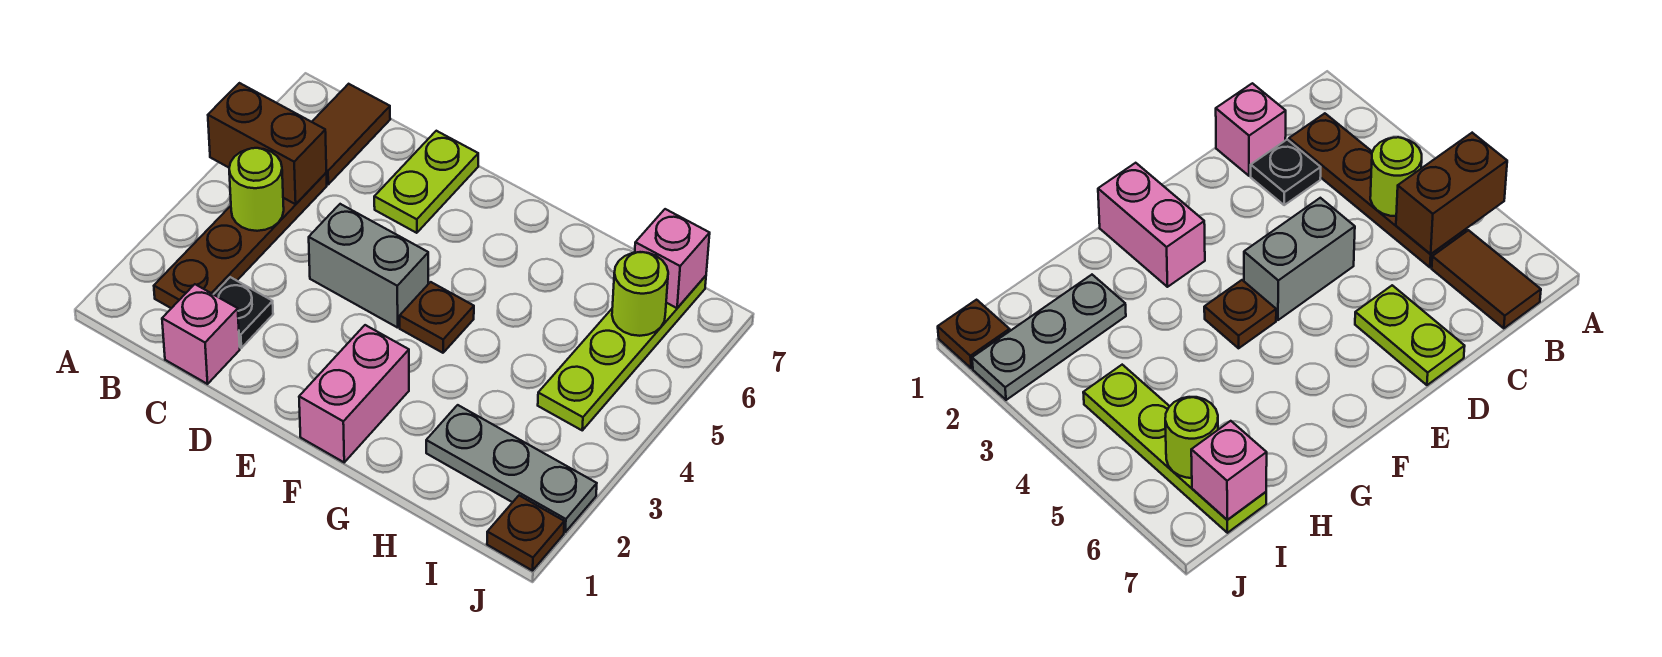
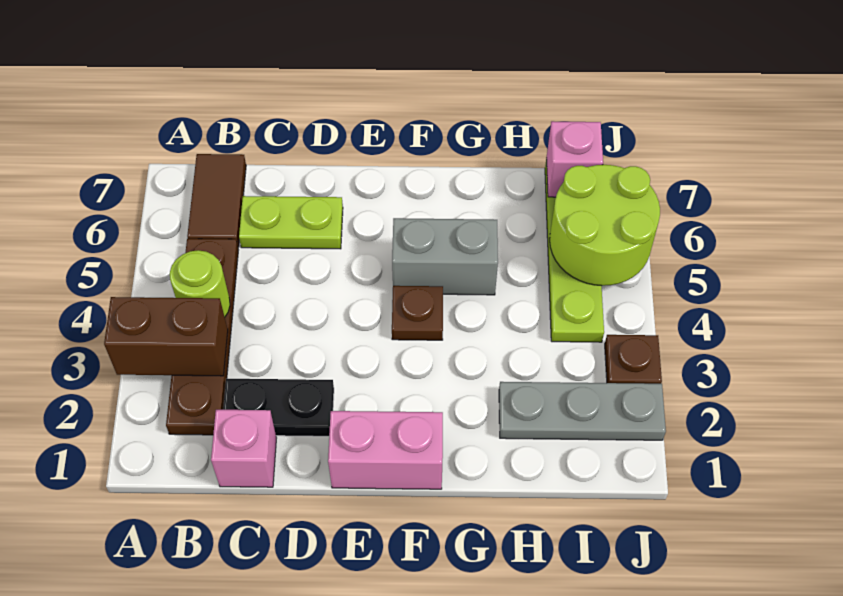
brown brick A5:B5 level 2 -> brown brick A3:B3 level 2
black plate C2 level 1 -> black plate C2:D2 level 1
grey brick D4:E4 level 1 -> grey brick F5:G5 level 1
lime plate D6:D7 level 1 -> lime plate C6:D6 level 1
pink brick F1:F2 level 1 -> pink brick E1:F1 level 1
lime round brick I6 level 2 -> lime round brick I5:J6 level 2
brown plate J1 level 1 -> brown plate J3 level 1

